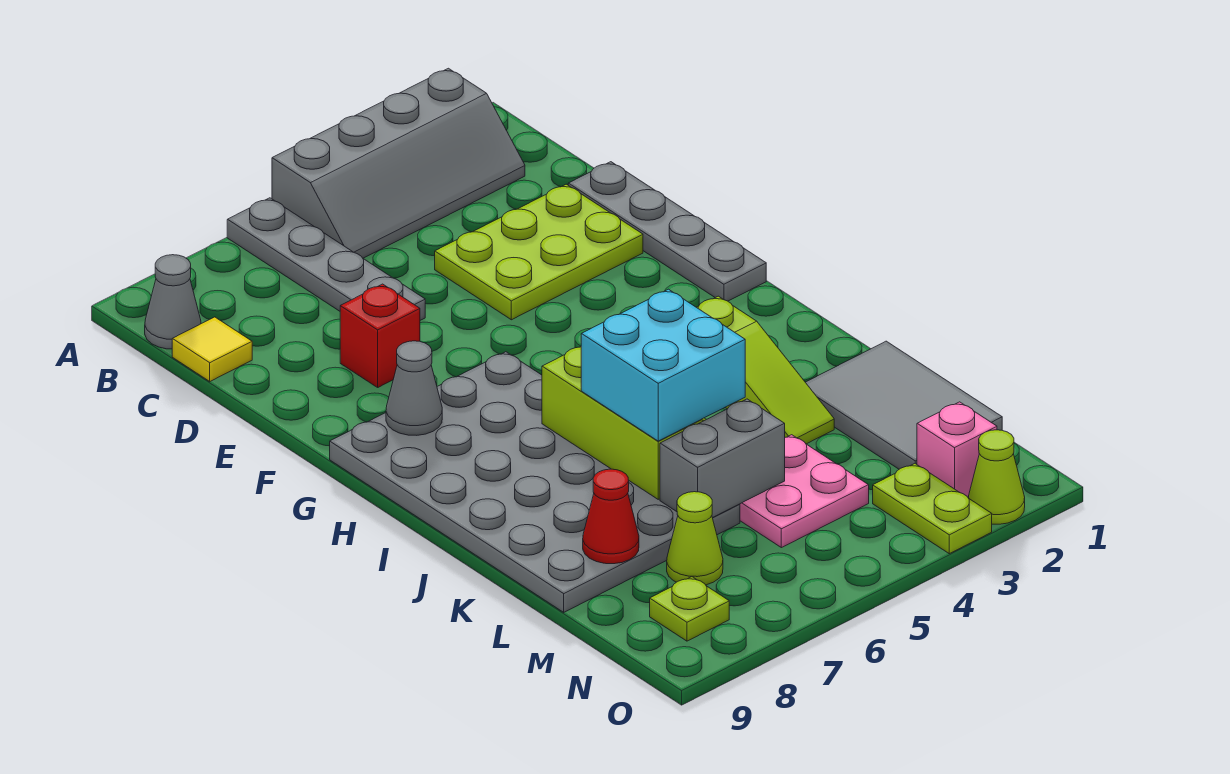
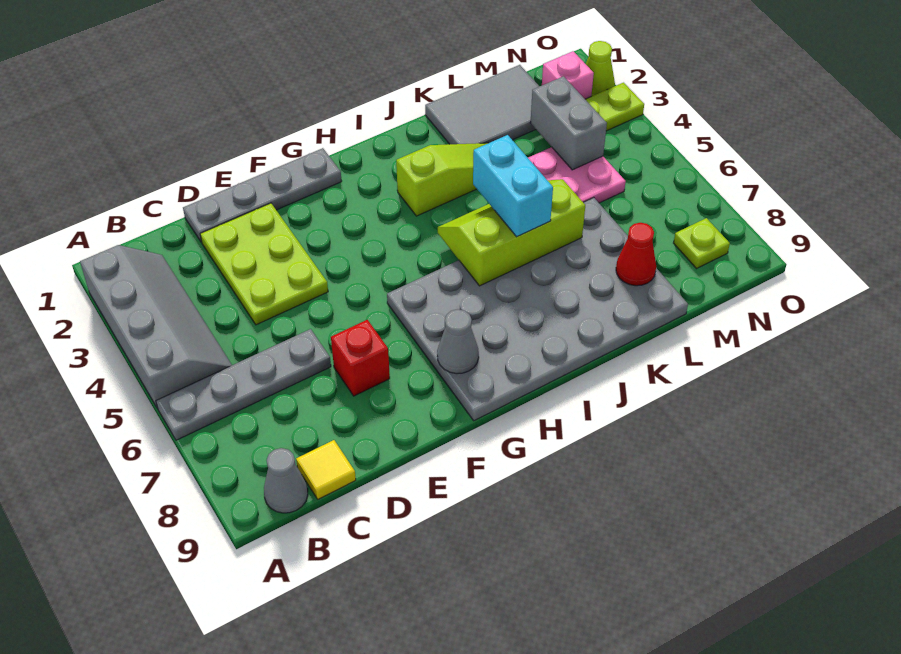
cyan brick J5:K6 level 3 -> cyan brick J5:J6 level 3
grey brick L5:L6 level 2 -> grey brick M3:M4 level 2
lime cone M7 level 1 -> none

